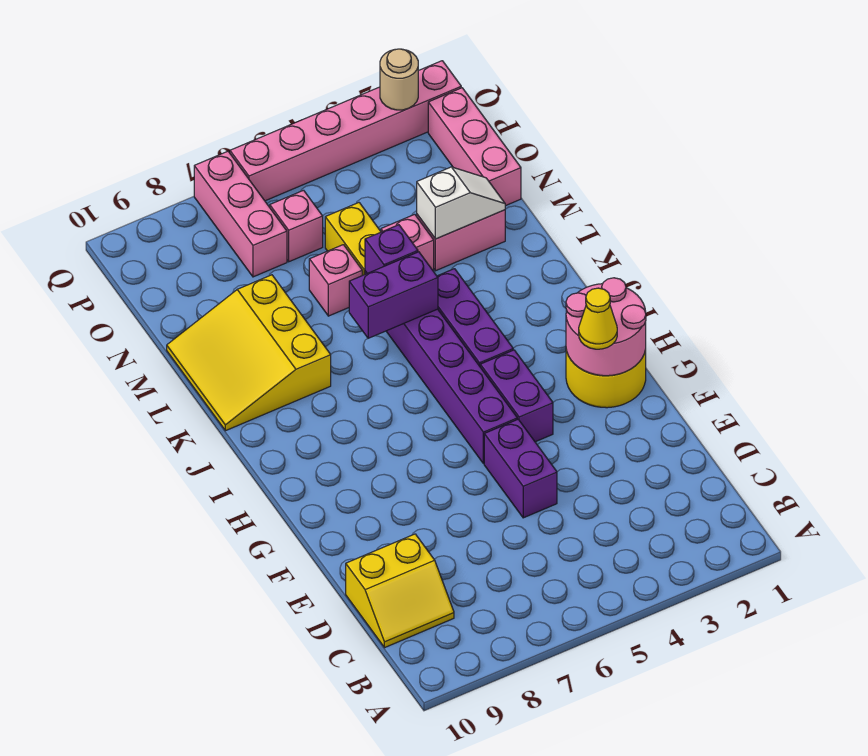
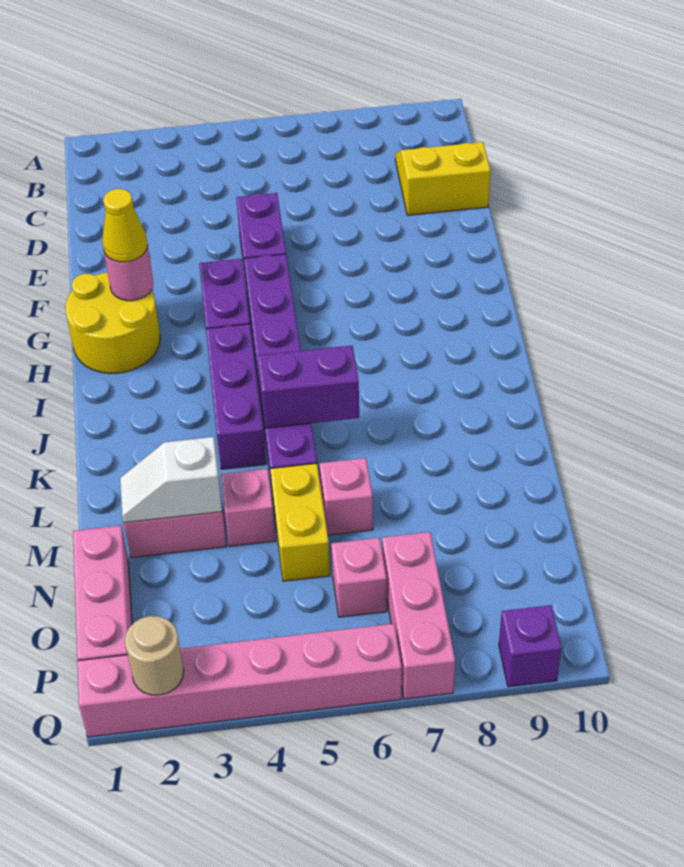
pink round brick G1:H2 level 2 -> pink round brick G2 level 2
yellow slope K8:M10 level 1 top 8 -> none
purple brick L5 level 2 -> purple brick Q9 level 1

